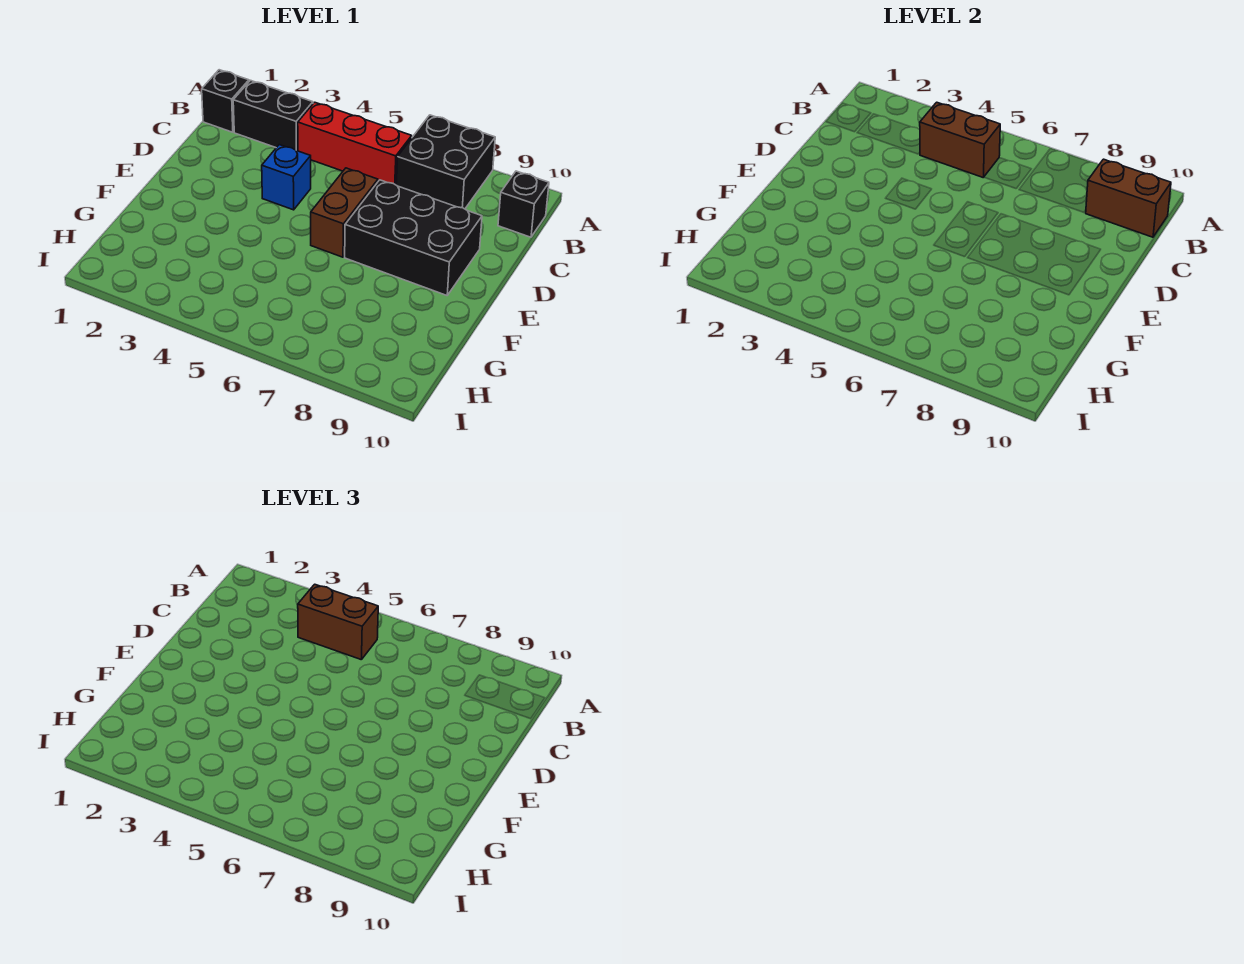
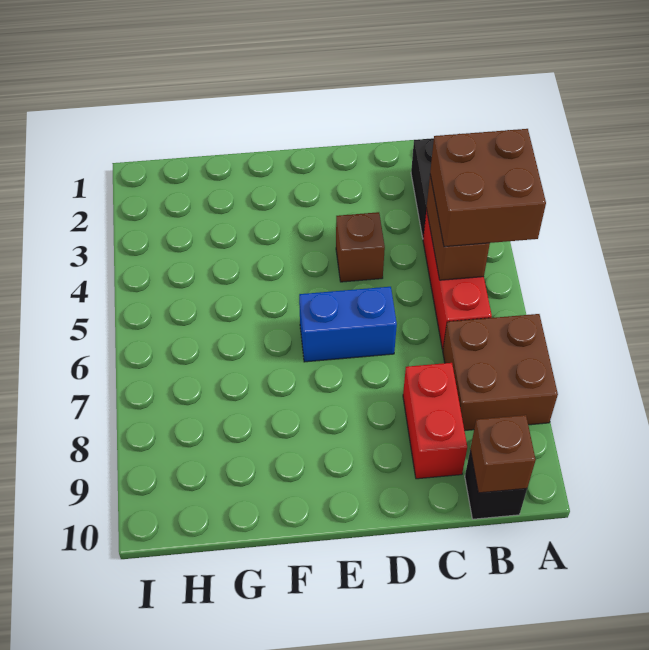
black brick A7:B8 level 1 -> brown brick A7:B8 level 1
black brick B1 level 1 -> none
brown brick B4:B5 level 3 -> brown brick A4:B5 level 3
brown brick B9:B10 level 2 -> brown brick B10 level 2
none -> red brick C8:C9 level 1
blue brick D4 level 1 -> brown brick D4 level 1
brown brick D6:E6 level 1 -> blue brick D6:E6 level 1
black brick D7:E9 level 1 -> none

